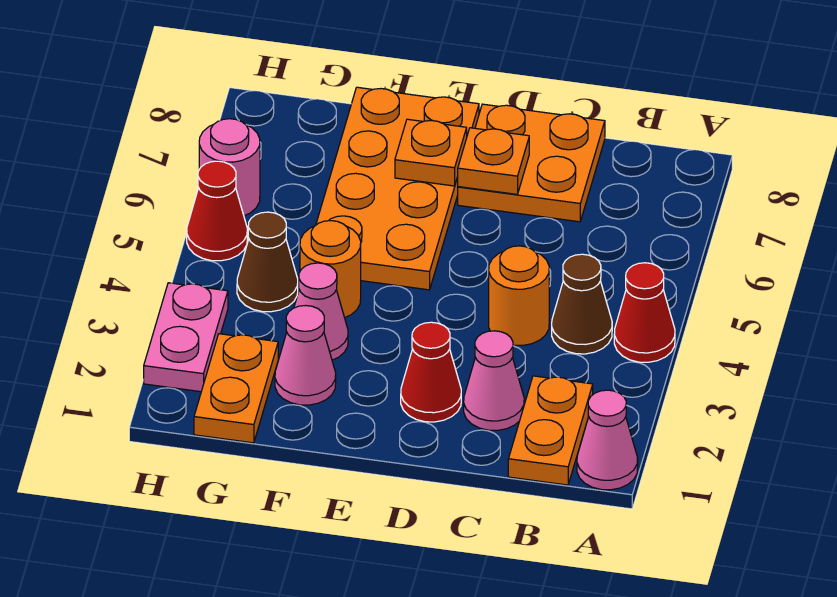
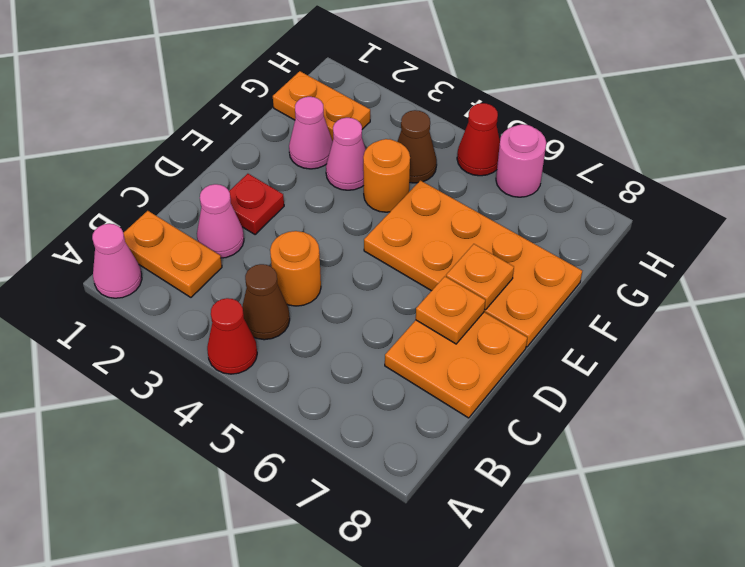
red cone D2 level 1 -> red plate D2 level 1
pink plate H2:H3 level 1 -> none

